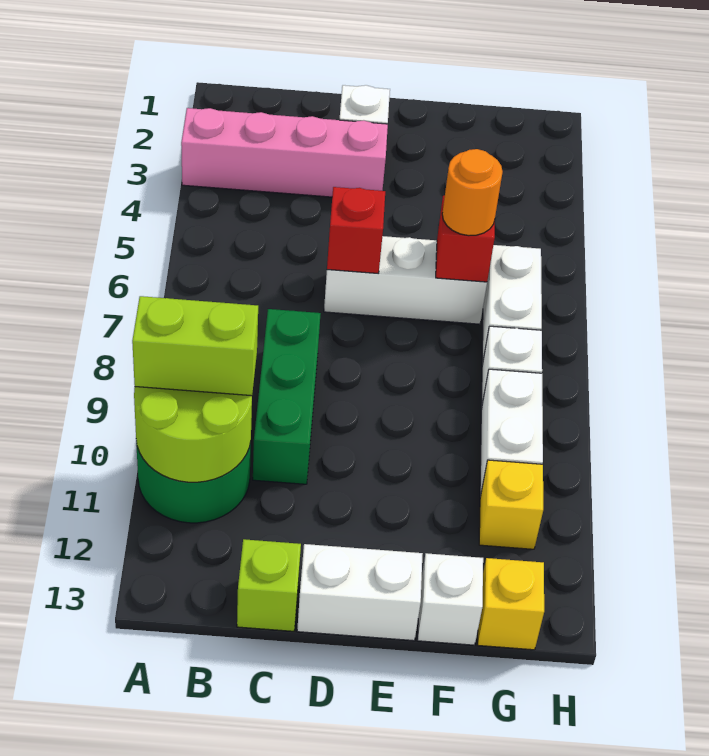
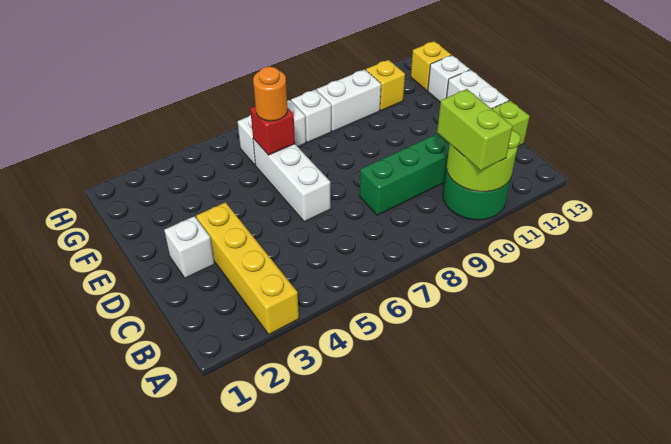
pink brick A3:D3 level 1 -> yellow brick A3:D3 level 1
red brick D6 level 2 -> none

